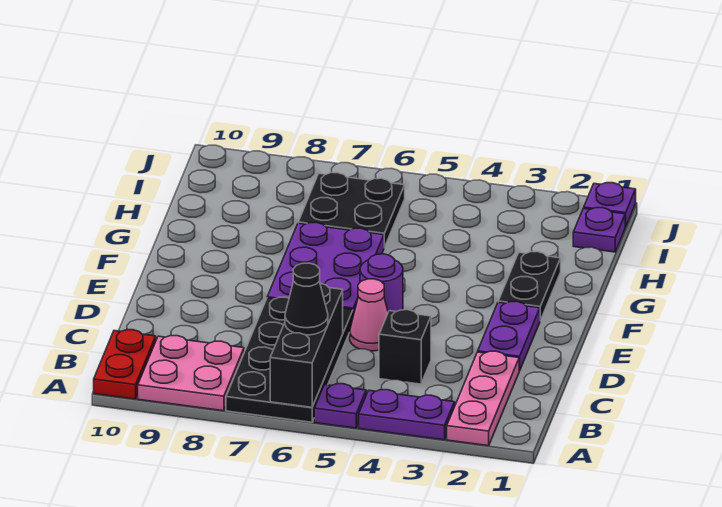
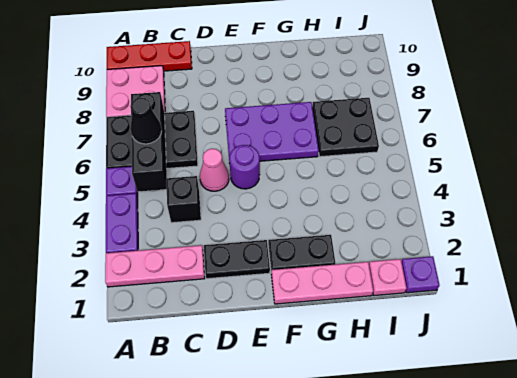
black plate A6:D7 level 1 -> black plate A6:C7 level 1
black brick A6:C6 level 2 -> black brick B5:B7 level 2
red plate A10:B10 level 1 -> red plate A10:C10 level 1
purple plate D2:E2 level 1 -> black plate D2:E2 level 1
none -> pink plate F1:H1 level 1
purple plate I1 level 1 -> pink plate I1 level 1

